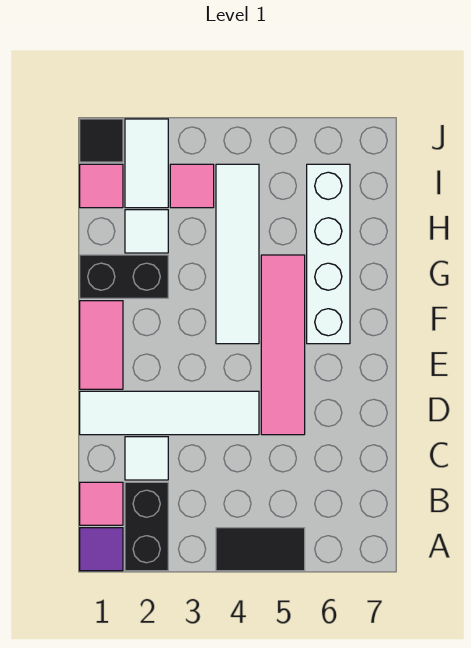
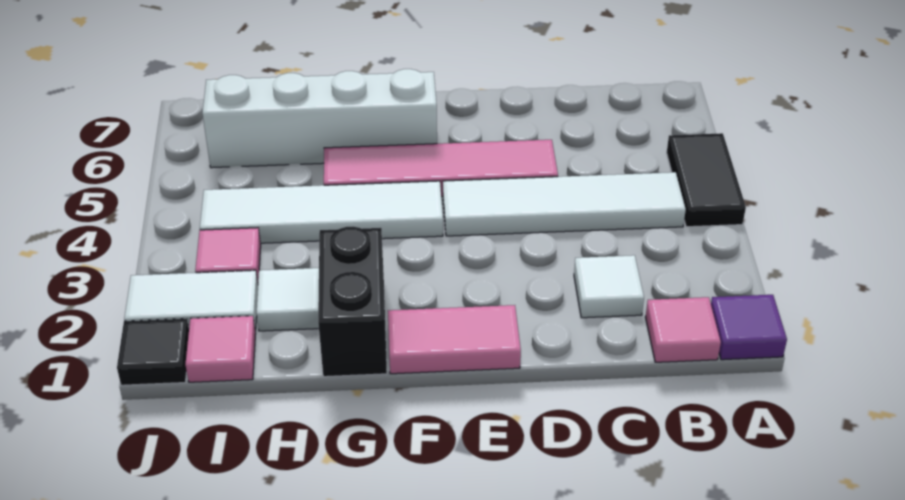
black brick A2:B2 level 1 -> none
white tile D1:D4 level 1 -> white tile B4:E4 level 1

